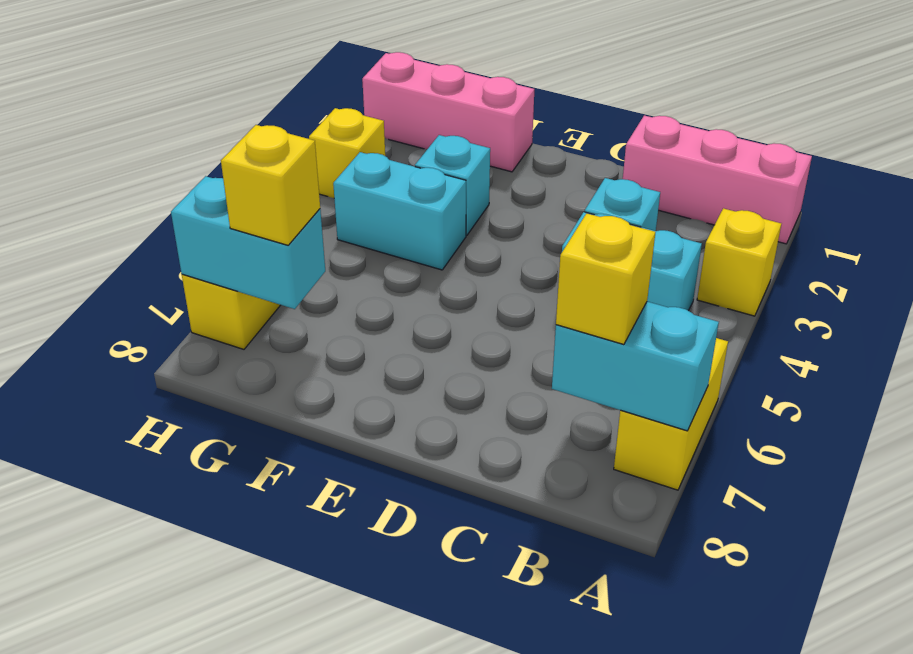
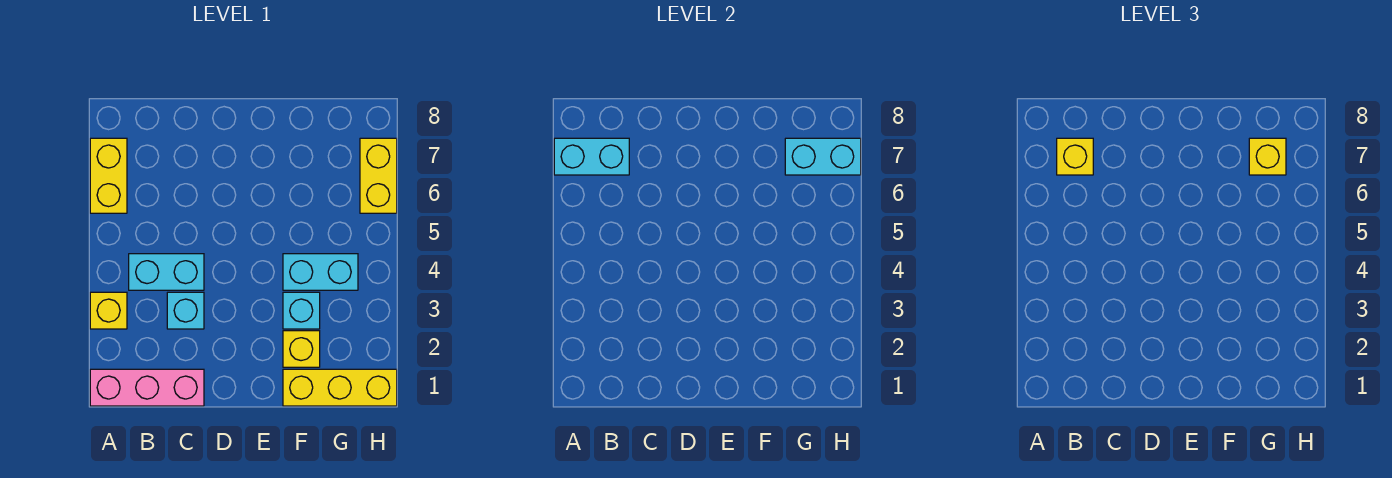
pink brick F1:H1 level 1 -> yellow brick F1:H1 level 1
yellow brick H3 level 1 -> yellow brick F2 level 1

